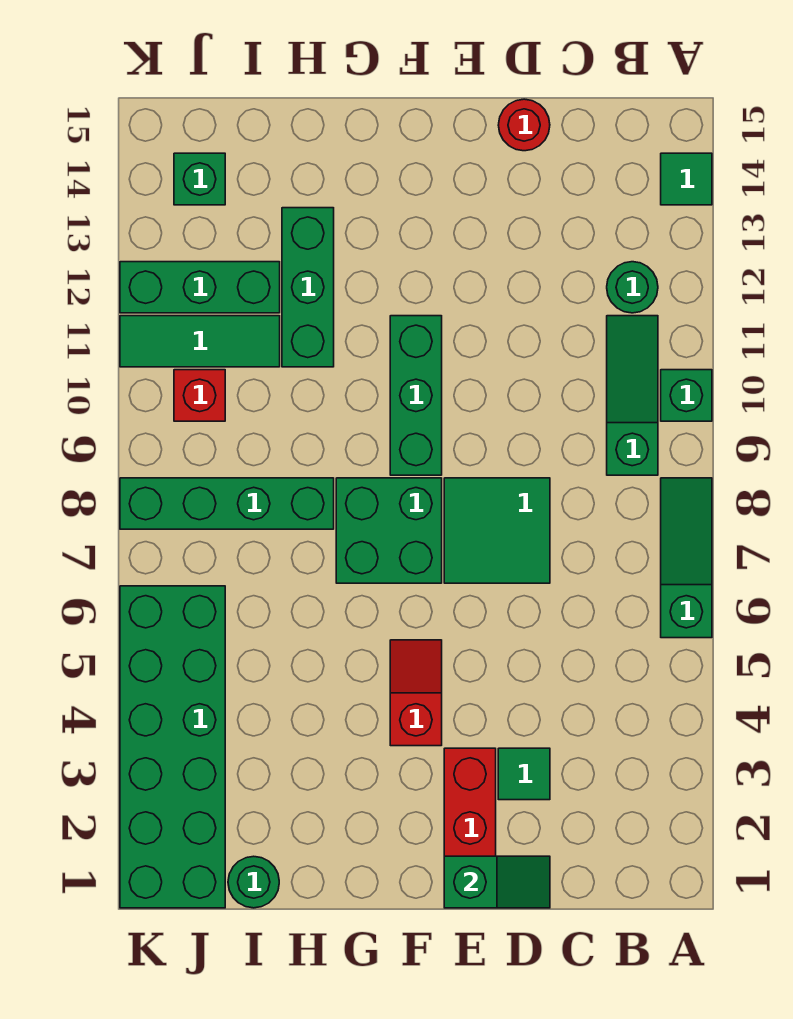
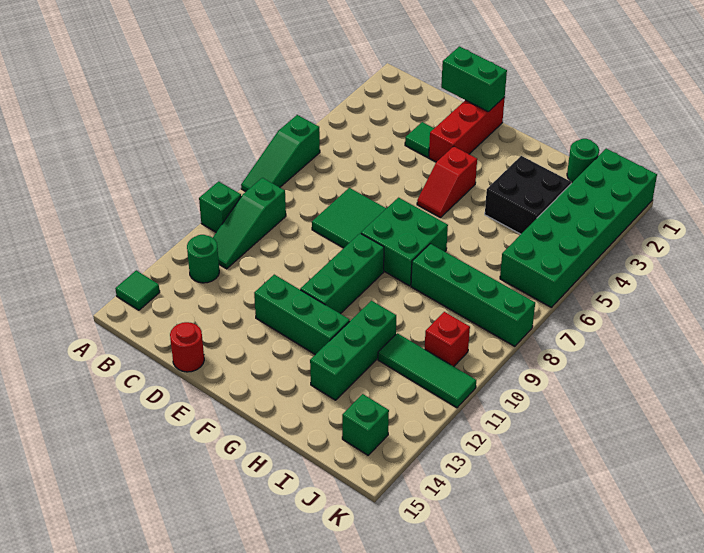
green slope D1:E1 level 2 top E -> green brick D1:E1 level 2
none -> black brick H3:I4 level 1
green brick I12:K12 level 1 -> green brick E12:G12 level 1

